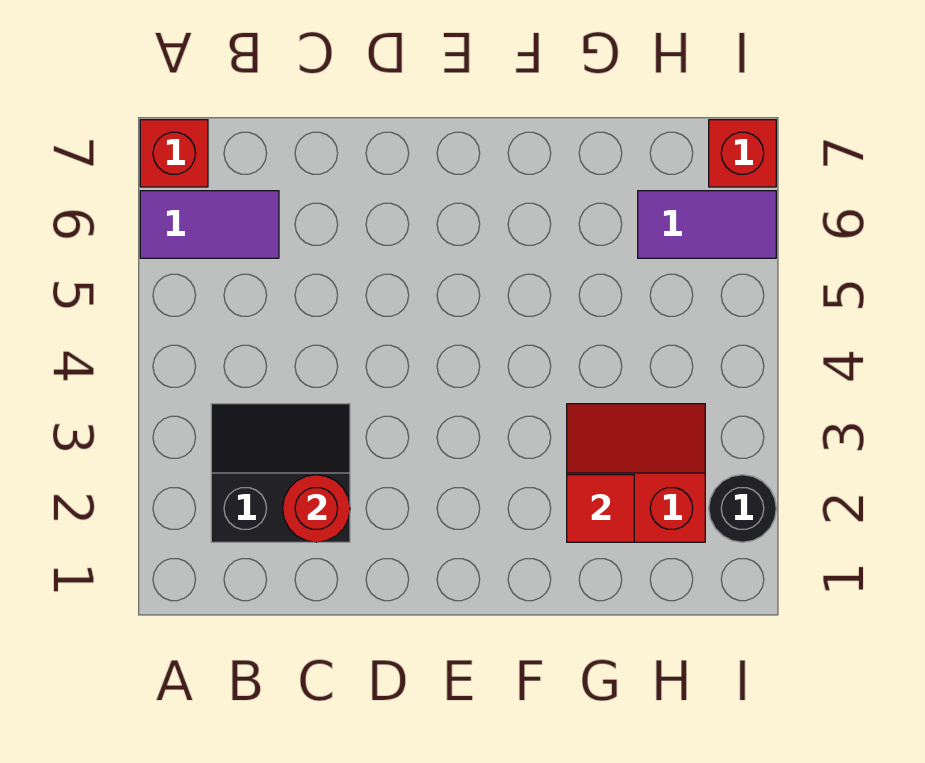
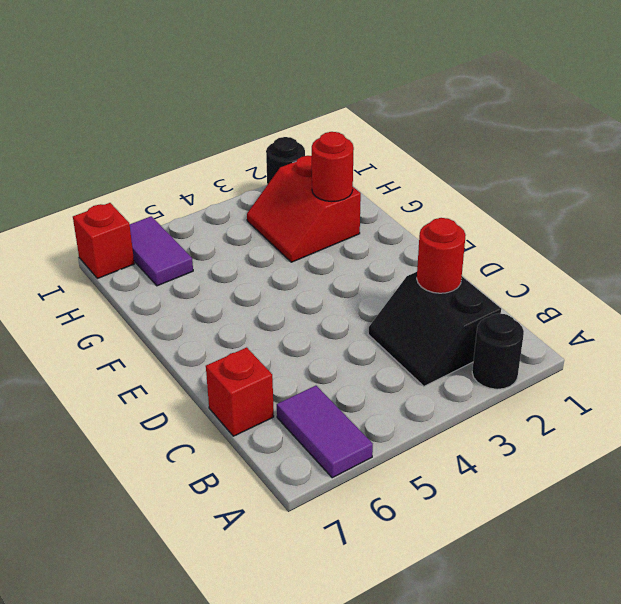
none -> black round brick A2 level 1
red brick A7 level 1 -> red brick C7 level 1
red tile G2 level 2 -> red round brick G2 level 2

